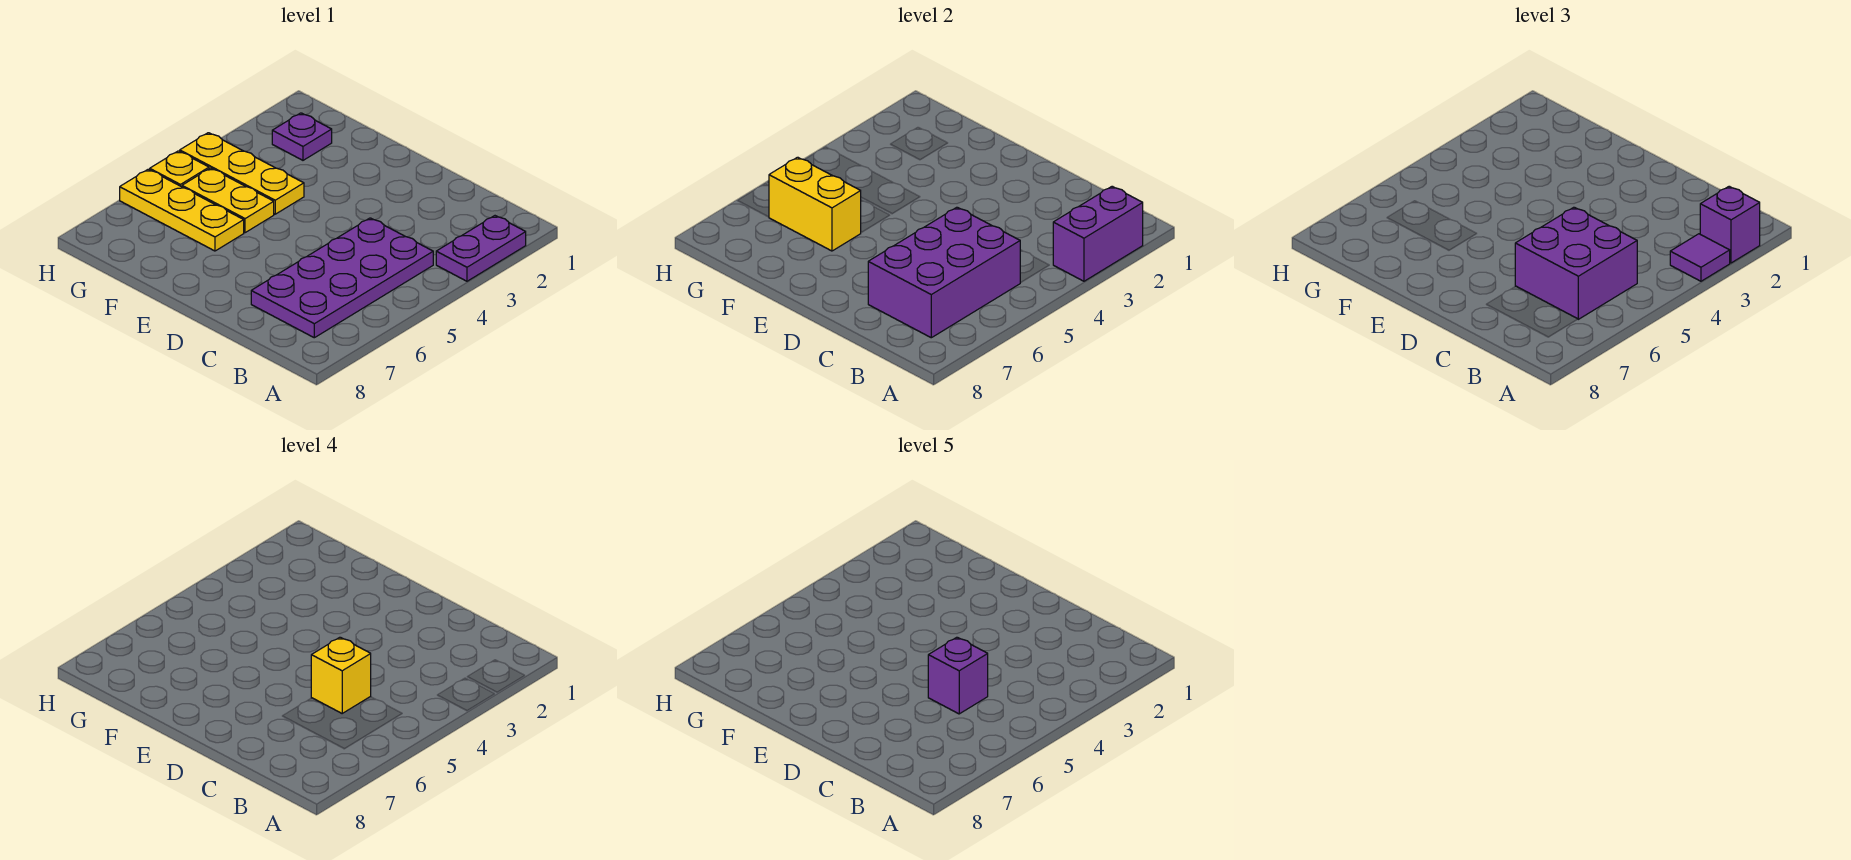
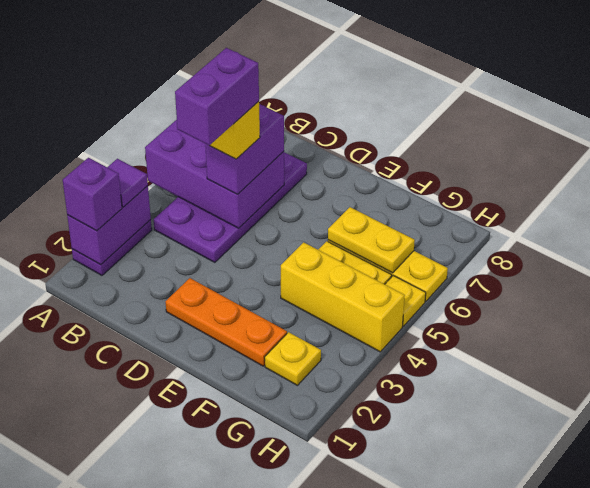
purple brick B5:C7 level 2 -> purple brick A5:C6 level 2
purple brick B5:C6 level 3 -> purple brick C5:C6 level 3
purple brick C5 level 5 -> purple brick C4:C5 level 5
none -> orange plate D2:F2 level 1
yellow plate F4:H4 level 1 -> yellow brick F4:H4 level 1
yellow brick F6:G6 level 2 -> yellow plate F6:G6 level 2
purple plate G2 level 1 -> yellow plate G2 level 1

